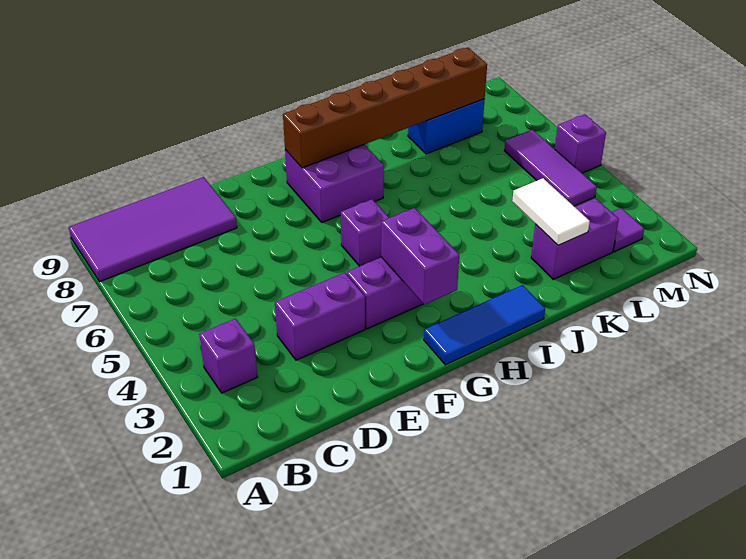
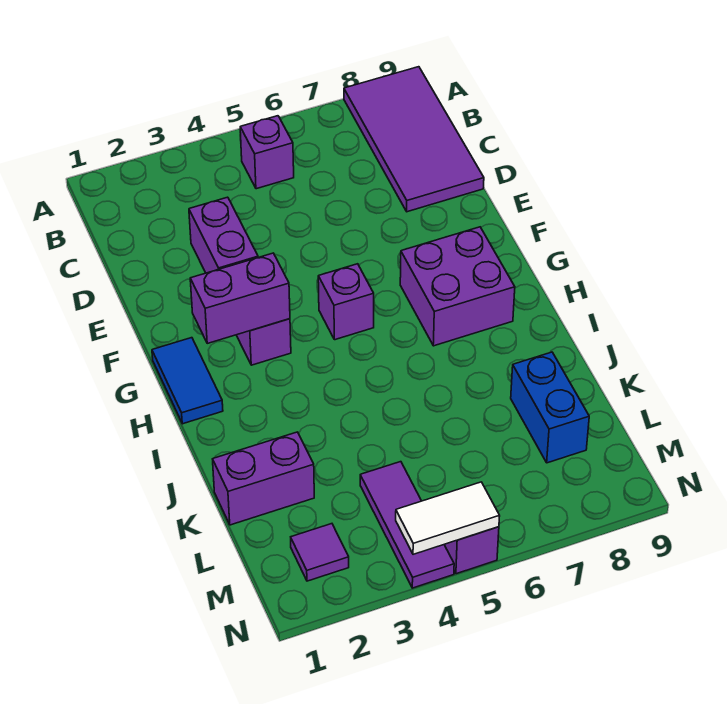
purple brick B3 level 1 -> purple brick B5 level 1
blue tile G1:I1 level 1 -> blue tile G1:H1 level 1
brown brick G8:L8 level 2 -> none
purple brick K2:L2 level 1 -> purple brick K1:K2 level 1
white tile K2:K3 level 2 -> white tile N4:N5 level 2
purple tile M4:M6 level 1 -> purple tile L4:N4 level 1

